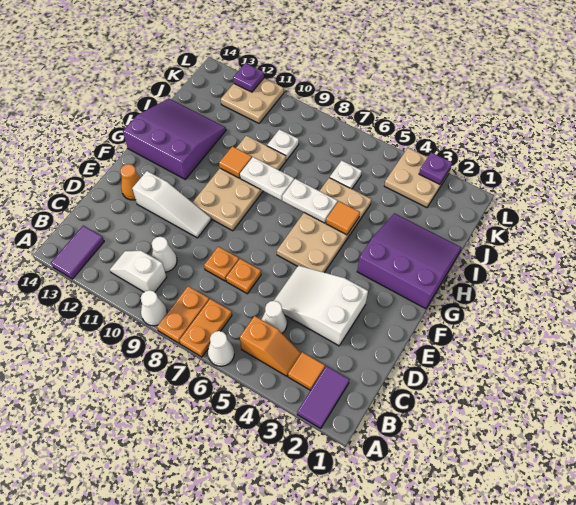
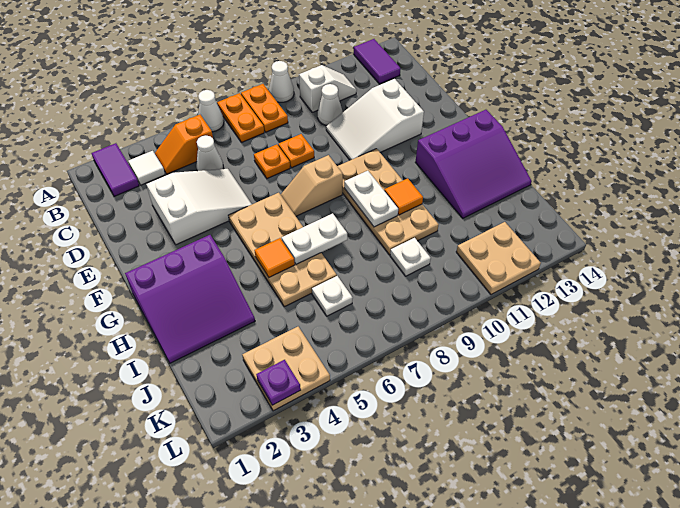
orange tile B3 level 1 -> white tile B3 level 1
white slope E10:E12 level 1 top 12 -> white slope D10:E12 level 1 top 12
orange cone E13 level 1 -> none
none -> tan slope F7:F8 level 1 top 8
white plate H8:H9 level 2 -> white plate G9:H9 level 2
purple plate L12 level 2 -> none

